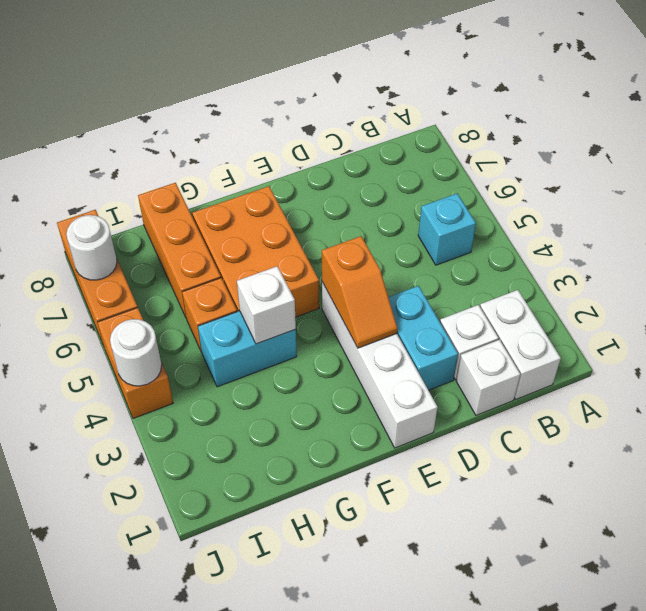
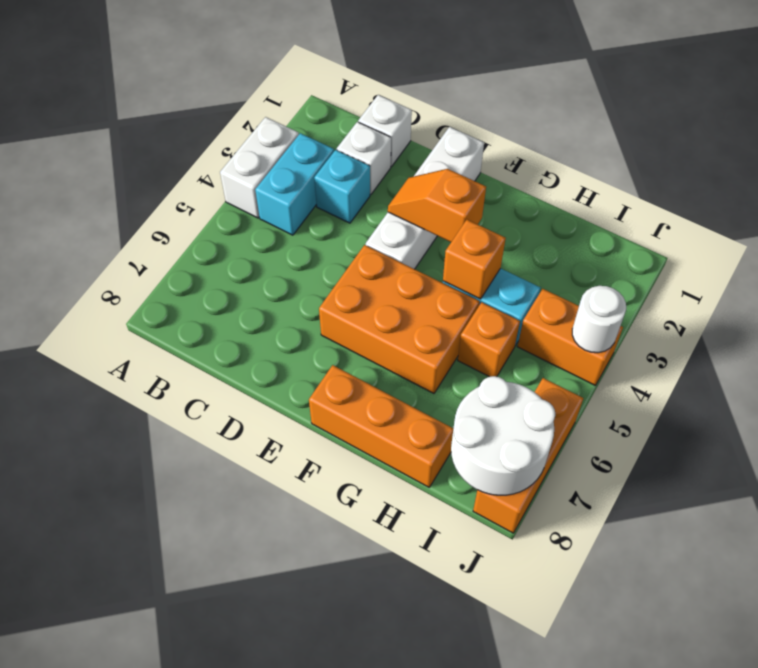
white brick B1:B2 level 1 -> white brick A3:A4 level 1
cyan brick B5 level 1 -> cyan brick C3 level 1
cyan brick D2:D3 level 1 -> cyan brick B3:B4 level 1
orange slope E3:E4 level 2 top 4 -> orange slope E3:F3 level 2 top F
orange brick F5:G7 level 1 -> orange brick E5:G6 level 1
white brick G4 level 2 -> orange brick G4 level 2
orange brick H6:H8 level 1 -> orange brick F8:H8 level 1
orange brick J4:J5 level 1 -> orange brick I4:J4 level 1
white round brick J7 level 2 -> white round brick I7:J8 level 2

